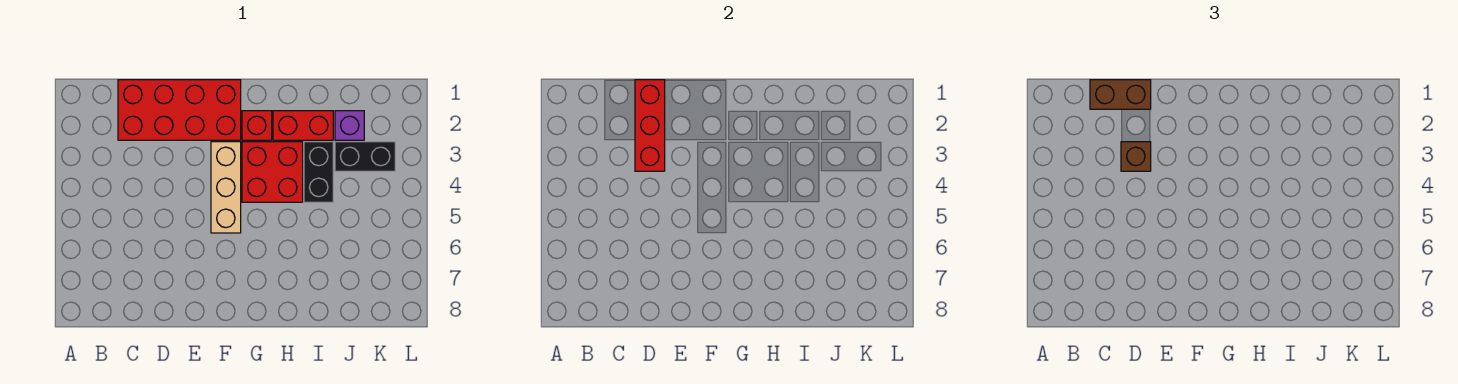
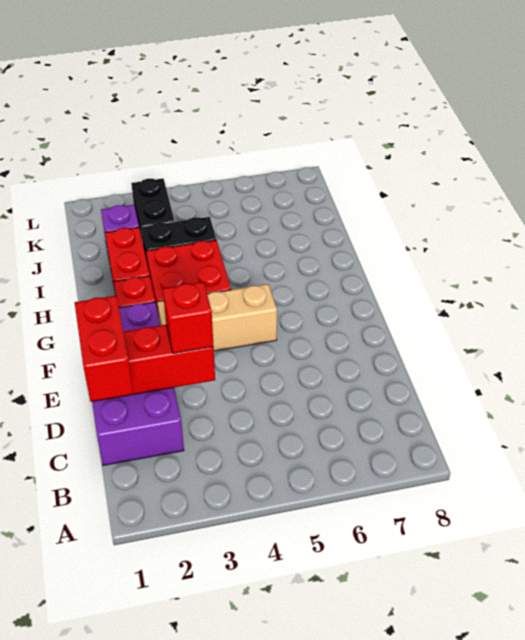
red brick C1:F2 level 1 -> purple brick C1:F2 level 1
brown brick C1:D1 level 3 -> red brick C1:D1 level 3
brown brick D3 level 3 -> red brick D3 level 3

